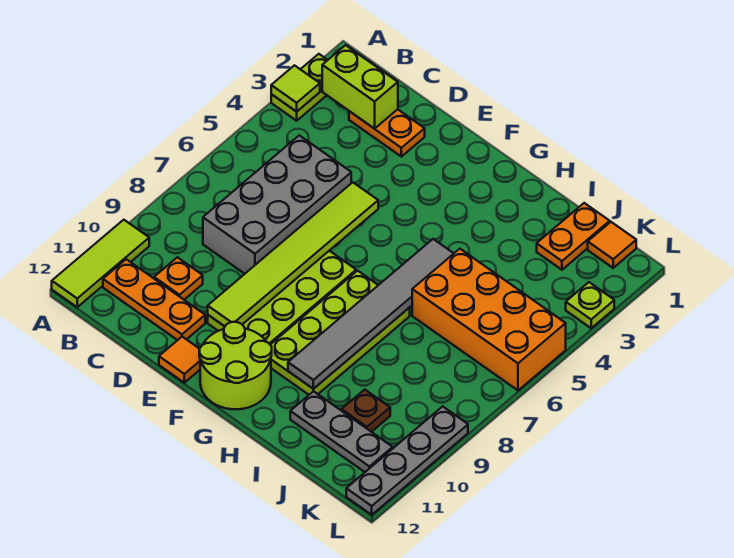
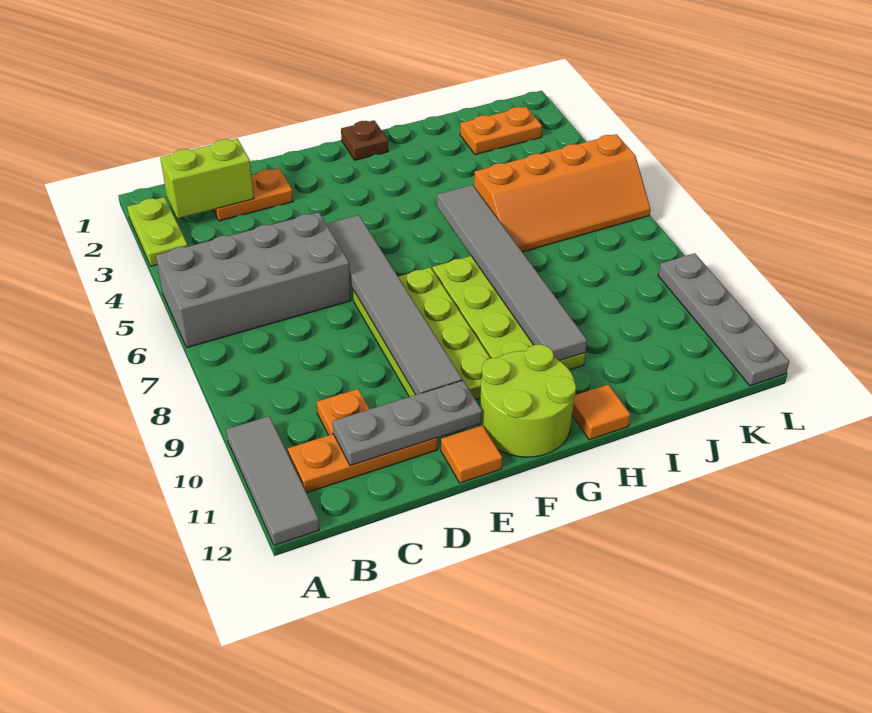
lime tile A3 level 2 -> none
lime tile A10:A12 level 1 -> grey tile A10:A12 level 1
grey brick C5:D8 level 1 -> grey brick A5:D6 level 1
lime tile E5:E10 level 2 -> grey tile E5:E10 level 2
orange brick I5:L6 level 1 -> orange slope I5:L6 level 1 top 5
grey plate I11:K11 level 1 -> grey plate C11:E11 level 2
orange plate J1:J2 level 1 -> orange plate J2:K2 level 1
brown plate J10 level 1 -> brown plate G1 level 1
orange tile K1 level 1 -> orange tile H12 level 1
lime plate L3 level 1 -> none

